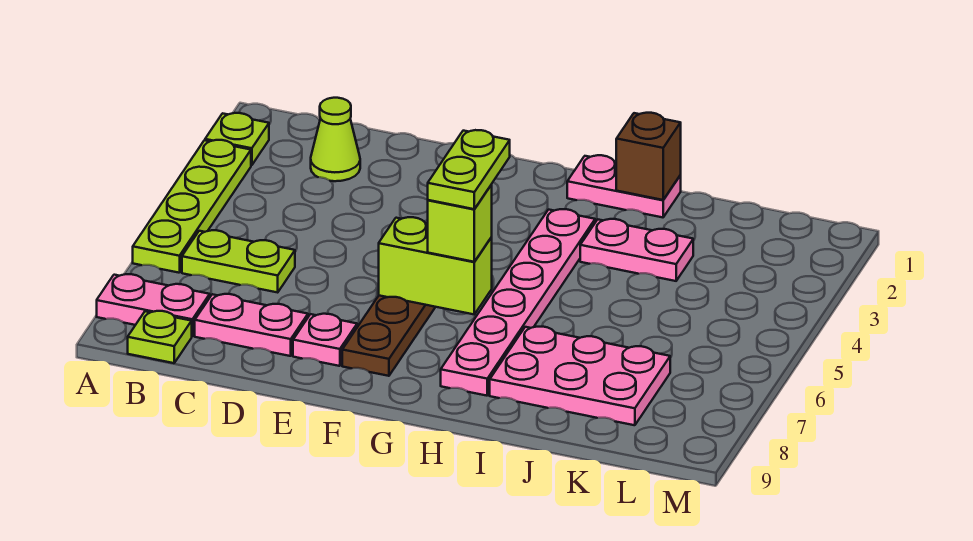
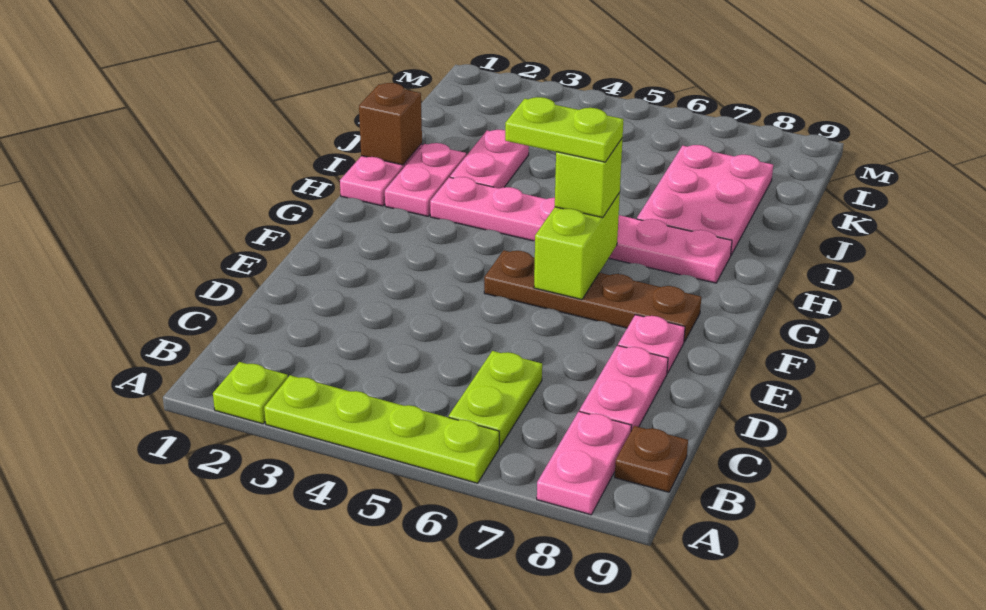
lime plate B9 level 1 -> brown plate B9 level 1
lime cone C2 level 1 -> none
none -> pink plate H2:I2 level 1

